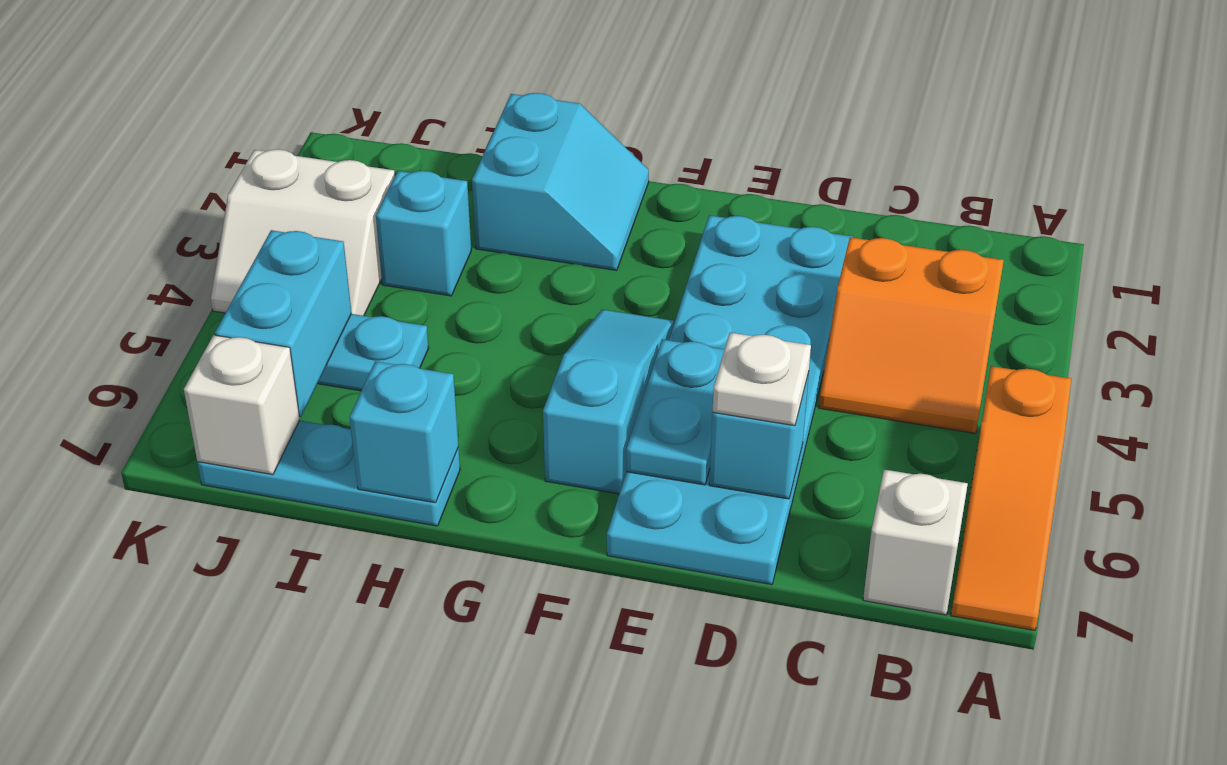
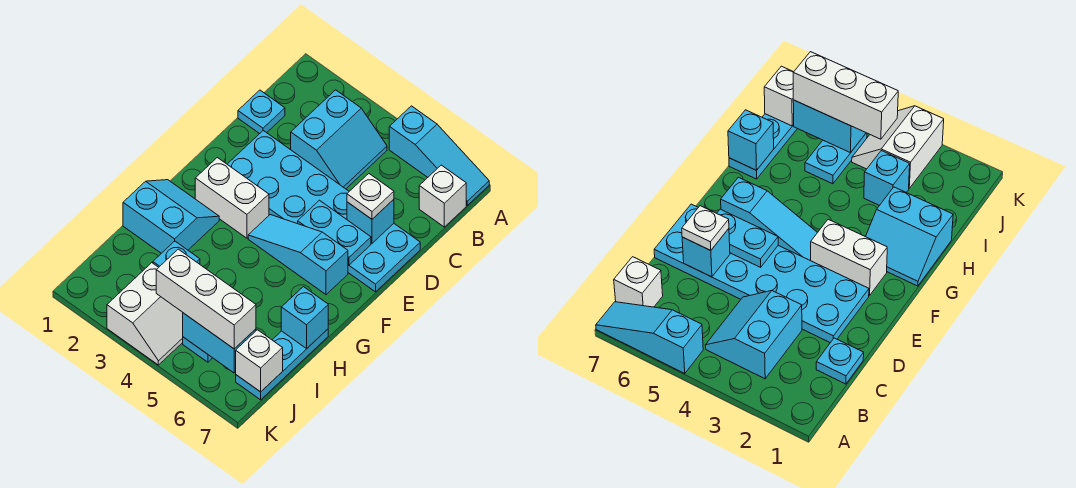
orange slope A5:A7 level 1 top 5 -> cyan slope A5:A7 level 1 top 5
orange slope B3:C4 level 1 top 3 -> cyan slope B3:C4 level 1 top 3
none -> cyan plate C1 level 1
none -> white brick F2:F3 level 1
none -> white brick J4:J6 level 3

